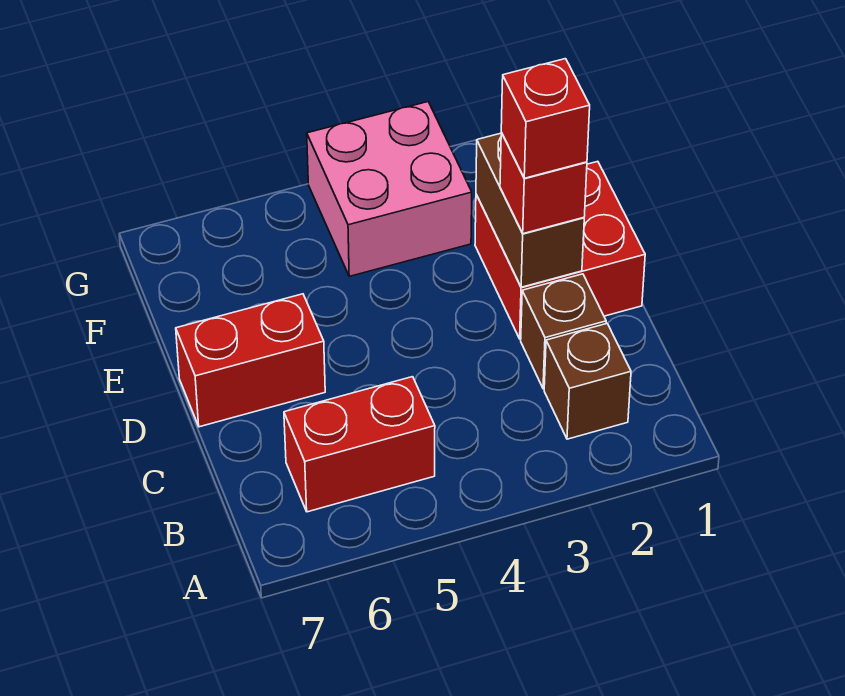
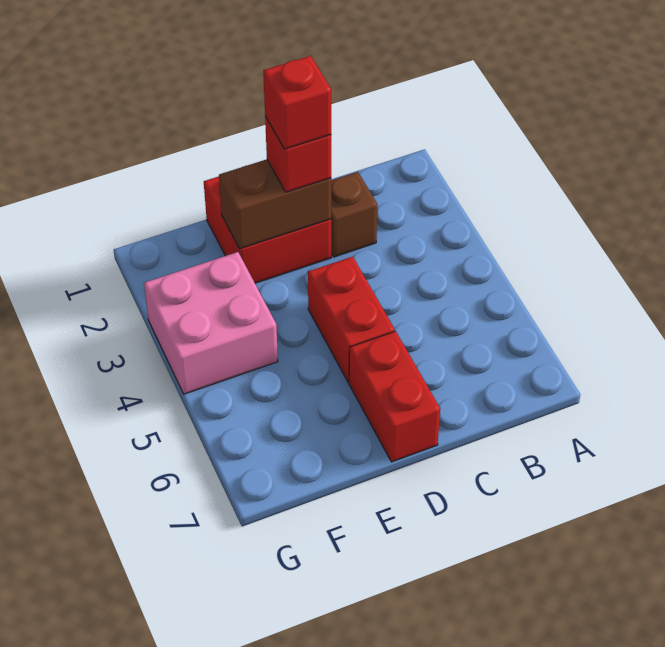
brown brick B2 level 1 -> none
red brick B5:B6 level 1 -> red brick D4:D5 level 1

